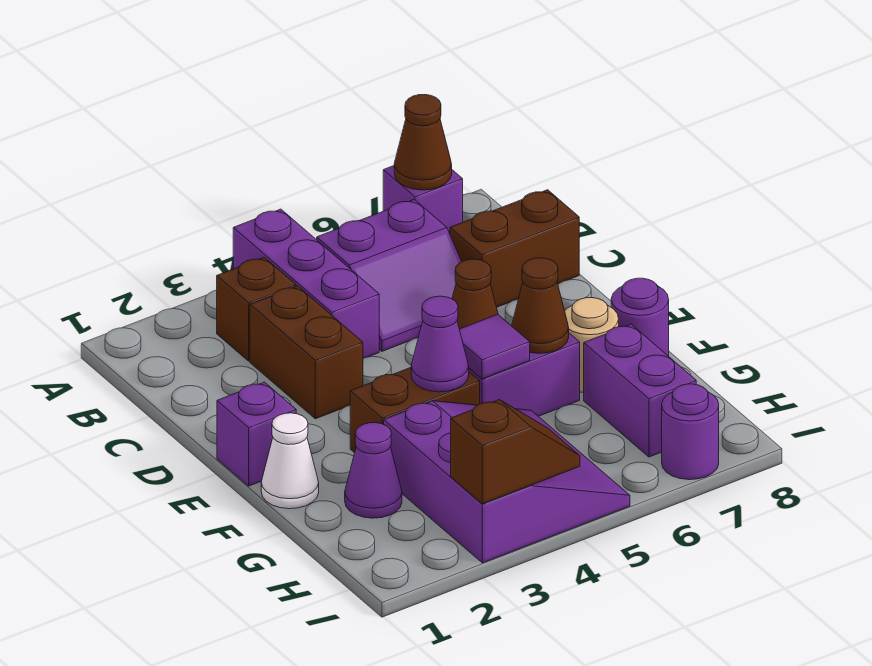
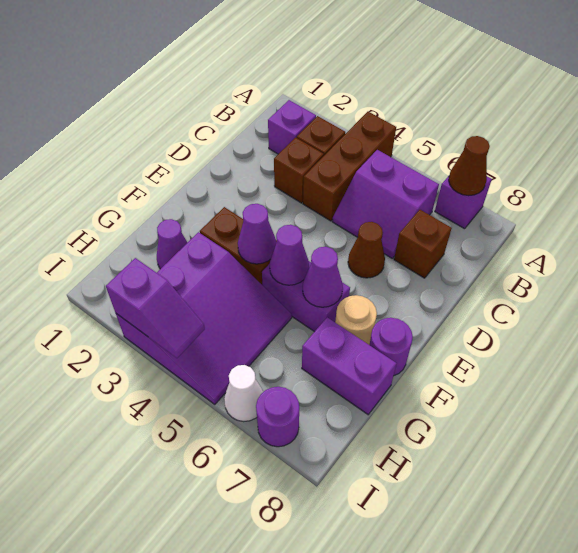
purple brick A4:C4 level 1 -> brown brick A4:C4 level 1
brown brick C3:D3 level 1 -> brown brick C3 level 1
brown brick C7:C8 level 1 -> brown brick C7 level 1
purple brick E1 level 1 -> purple brick B2 level 1
white cone F1 level 1 -> white cone I6 level 1
purple tile F5 level 2 -> purple cone F5 level 2
brown cone F6 level 2 -> purple cone F6 level 2
purple brick G7:H7 level 1 -> purple brick G7:G8 level 1
brown slope I3:I4 level 2 top 3 -> purple slope I3:I4 level 2 top 3

